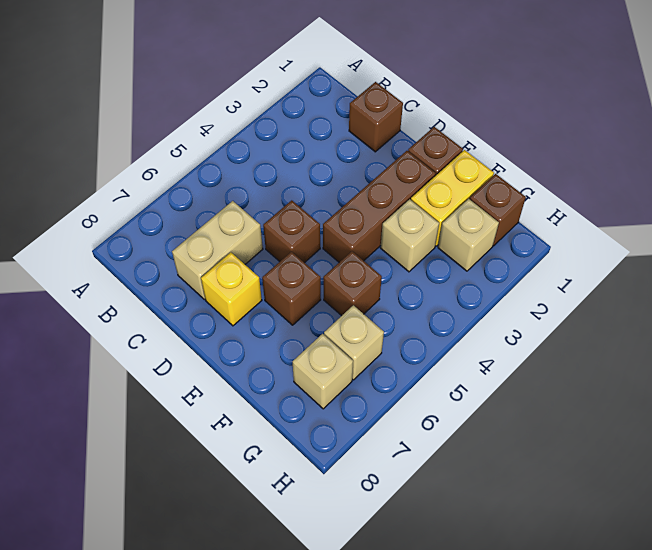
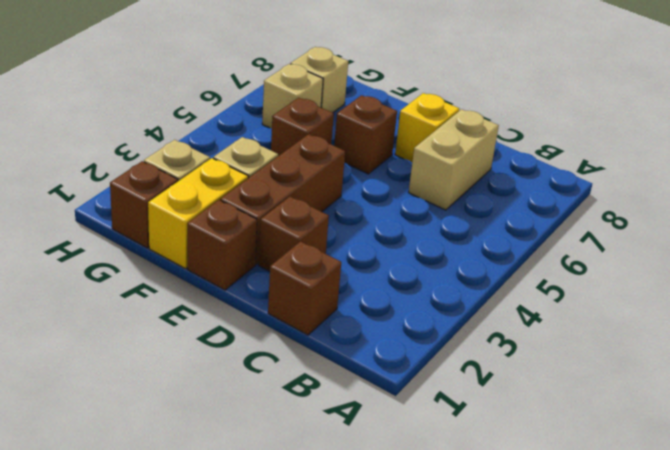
brown brick D5 level 1 -> brown brick D2 level 1

